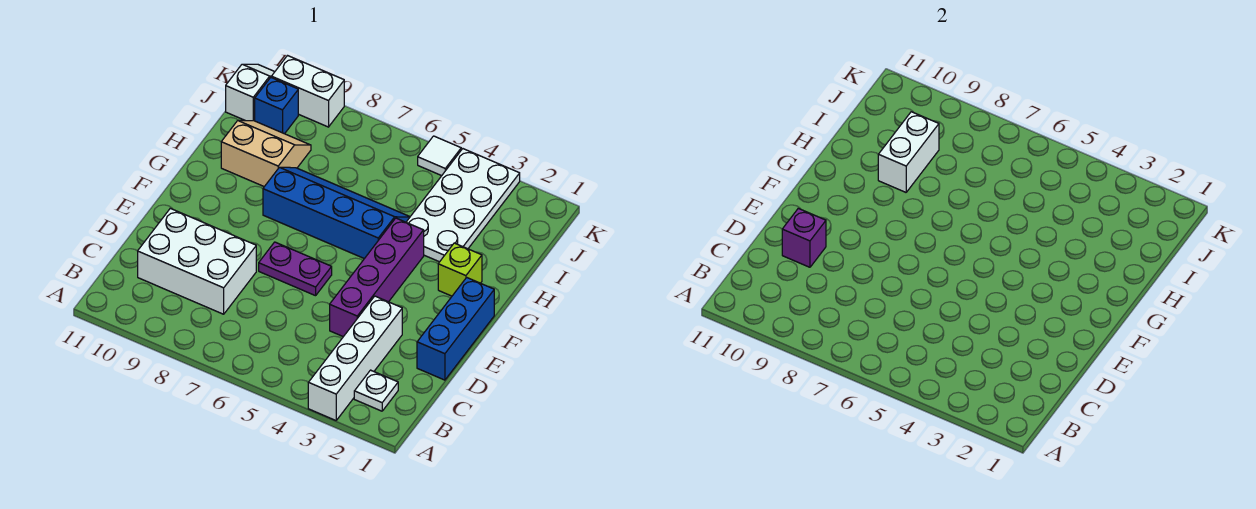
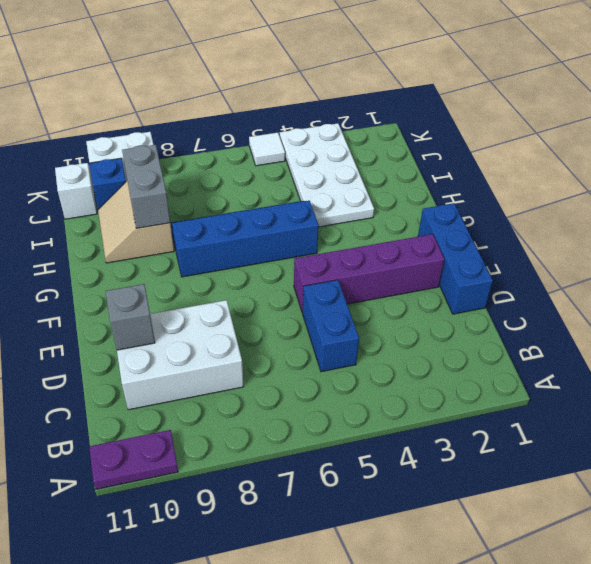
white brick A3:D3 level 1 -> none
white plate B2 level 1 -> none
none -> blue brick C5:D5 level 1
purple brick D4:G4 level 1 -> purple brick E2:E5 level 1
purple brick D10 level 2 -> grey brick D10 level 2
purple plate E6:E7 level 1 -> purple plate A10:A11 level 1
lime brick G2 level 1 -> none
tan slope H9:I10 level 1 top H -> tan slope H9:I10 level 1 top 9
white brick H9:I9 level 2 -> grey brick H9:I9 level 2

